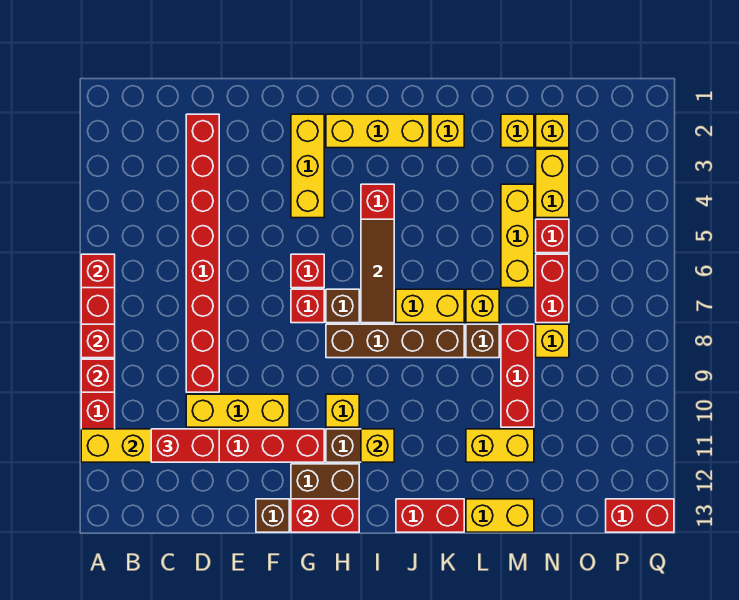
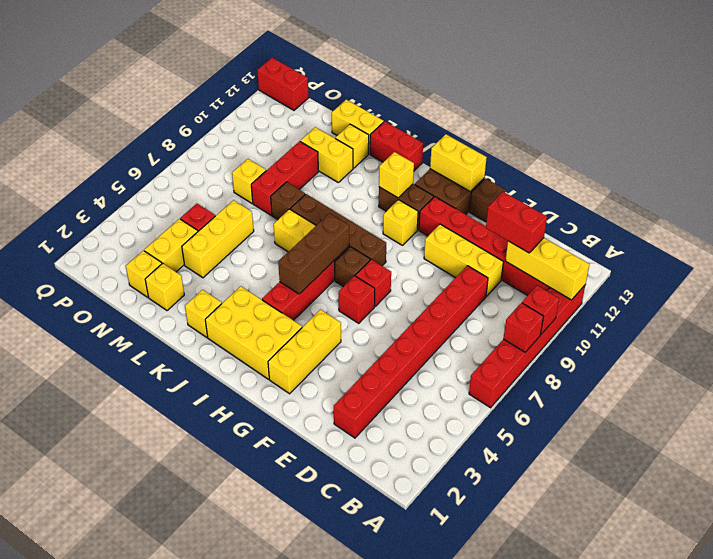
red brick A6 level 2 -> none
red brick G13:H13 level 2 -> yellow brick G13:H13 level 2
yellow brick H2:J2 level 1 -> yellow brick H2:J3 level 1
brown tile I5:I7 level 2 -> brown brick I5:I7 level 2
yellow brick L7 level 1 -> yellow brick L12 level 1
red brick N6:N7 level 1 -> none

